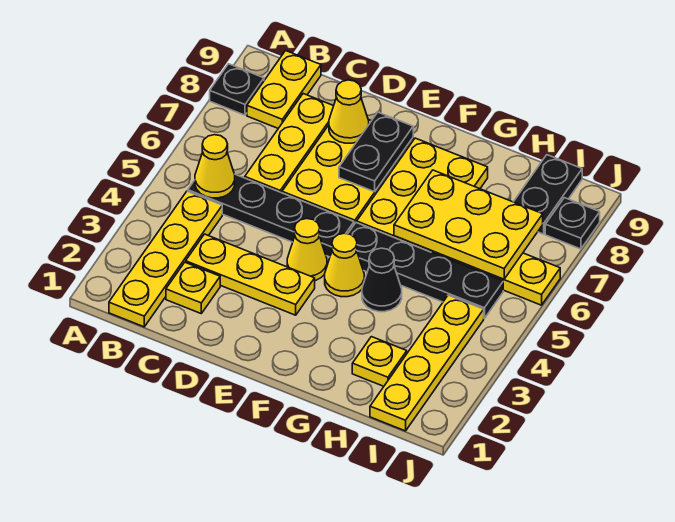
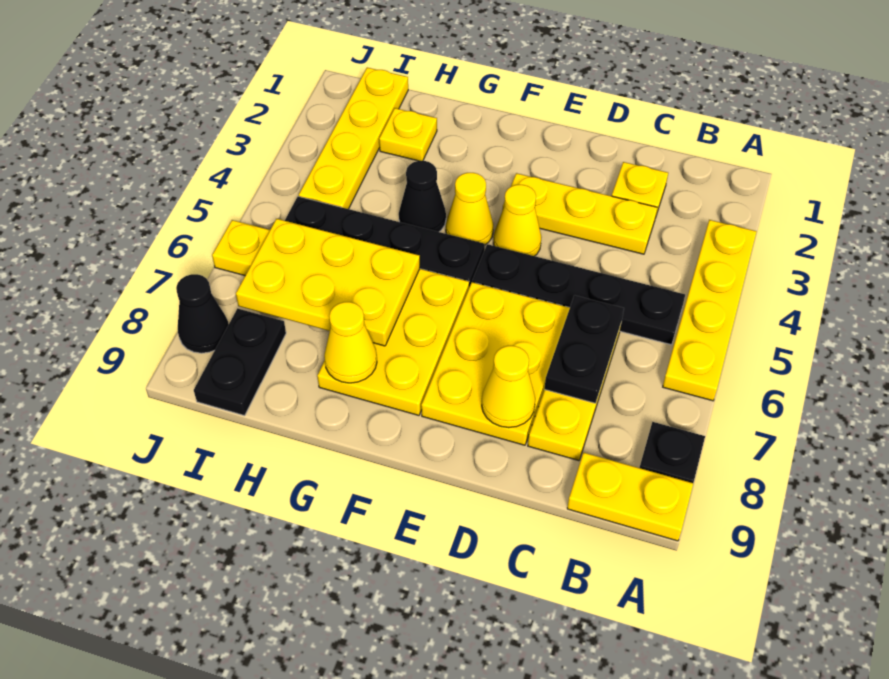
yellow plate B1:B4 level 1 -> yellow plate A3:A6 level 1
yellow cone B5 level 2 -> yellow cone G8 level 2
yellow plate B8:B9 level 1 -> yellow plate A9:B9 level 1
black plate E7:E8 level 2 -> black plate C6:C7 level 2
black plate J8 level 1 -> black cone J8 level 1

